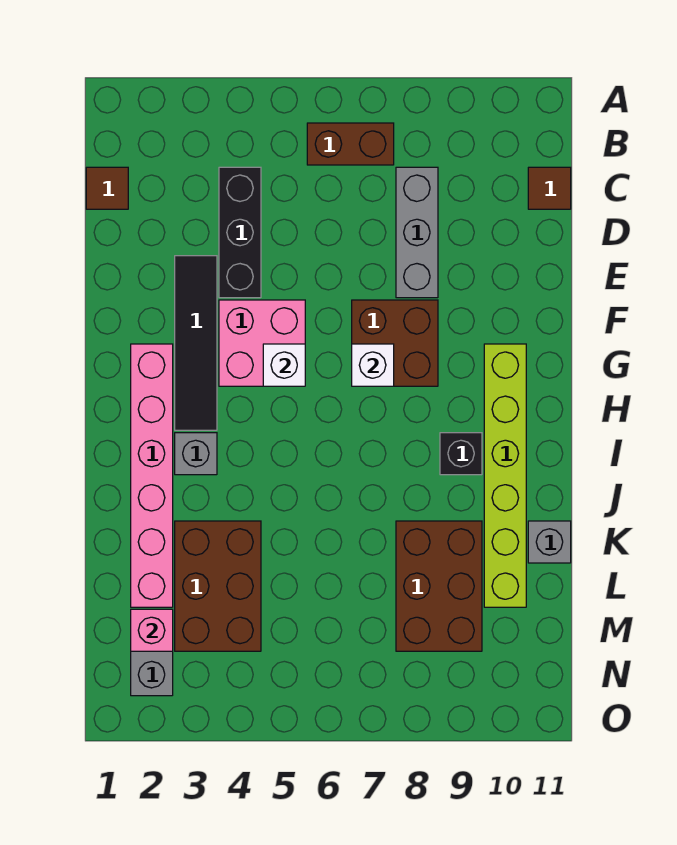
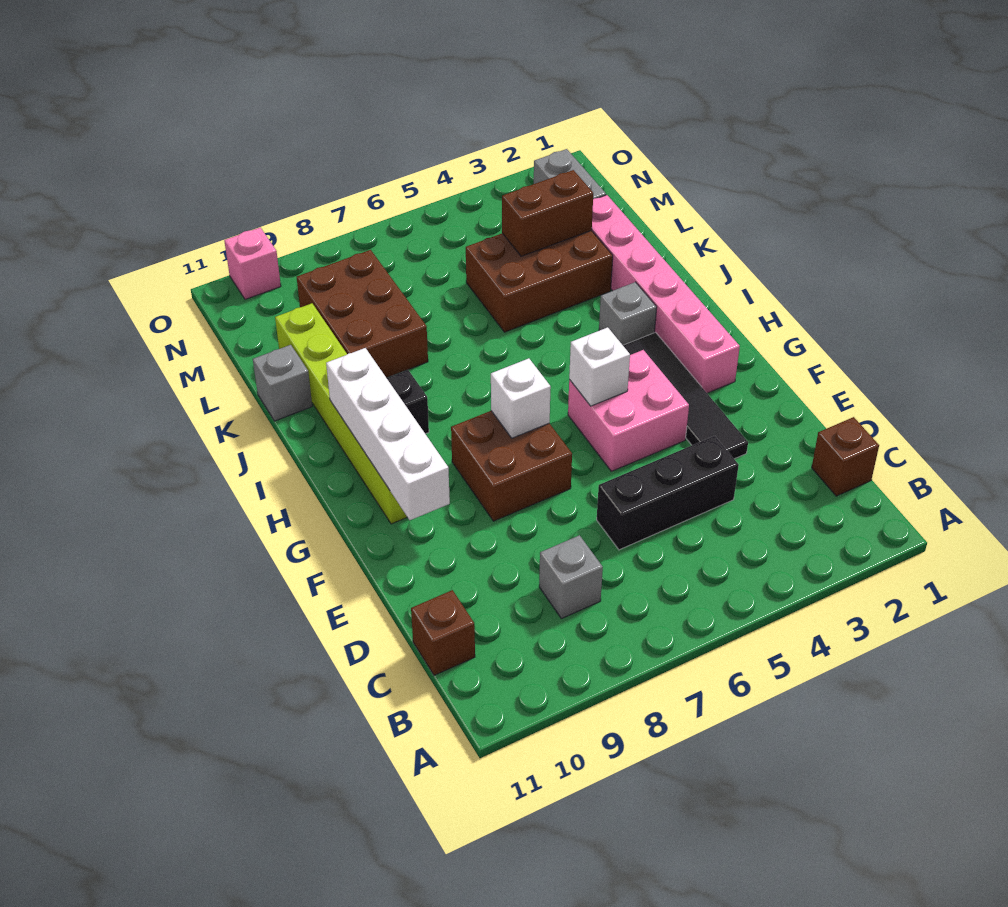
brown brick B6:B7 level 1 -> brown brick L3:L4 level 2
brown tile C1 level 1 -> brown brick C1 level 1
black brick C4:E4 level 1 -> black brick D4:D6 level 1
grey brick C8:E8 level 1 -> grey brick C8 level 1
brown tile C11 level 1 -> brown brick C11 level 1
none -> white brick F10:I10 level 2
brown brick K3:M4 level 1 -> brown brick K3:L5 level 1
pink brick M2 level 2 -> pink brick O10 level 1

